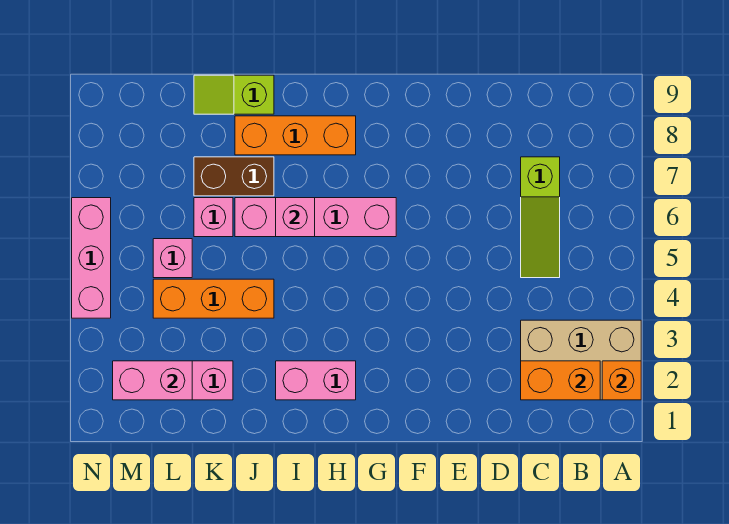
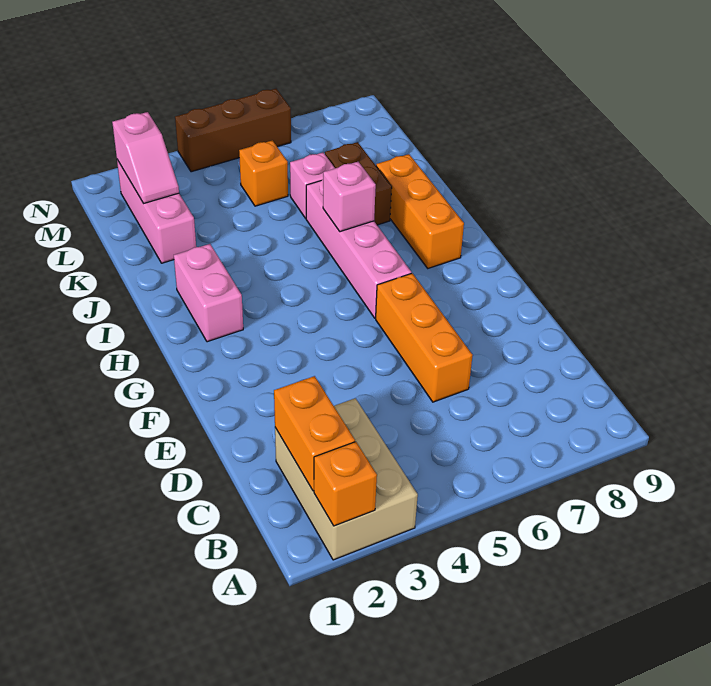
lime slope C5:C7 level 1 top 7 -> none
orange brick J4:L4 level 1 -> orange brick D6:F6 level 1
lime slope J9:K9 level 1 top J -> none
pink brick L2:M2 level 2 -> pink slope L2:M2 level 2 top M
pink brick L5 level 1 -> orange brick L5 level 1
pink brick N4:N6 level 1 -> brown brick N4:N6 level 1

